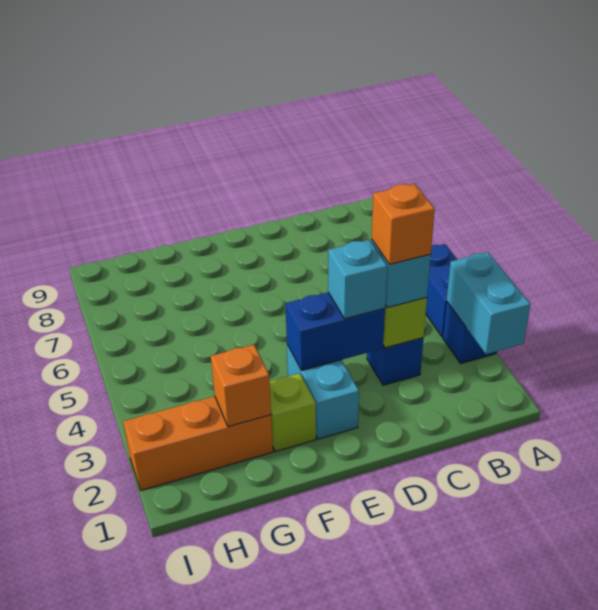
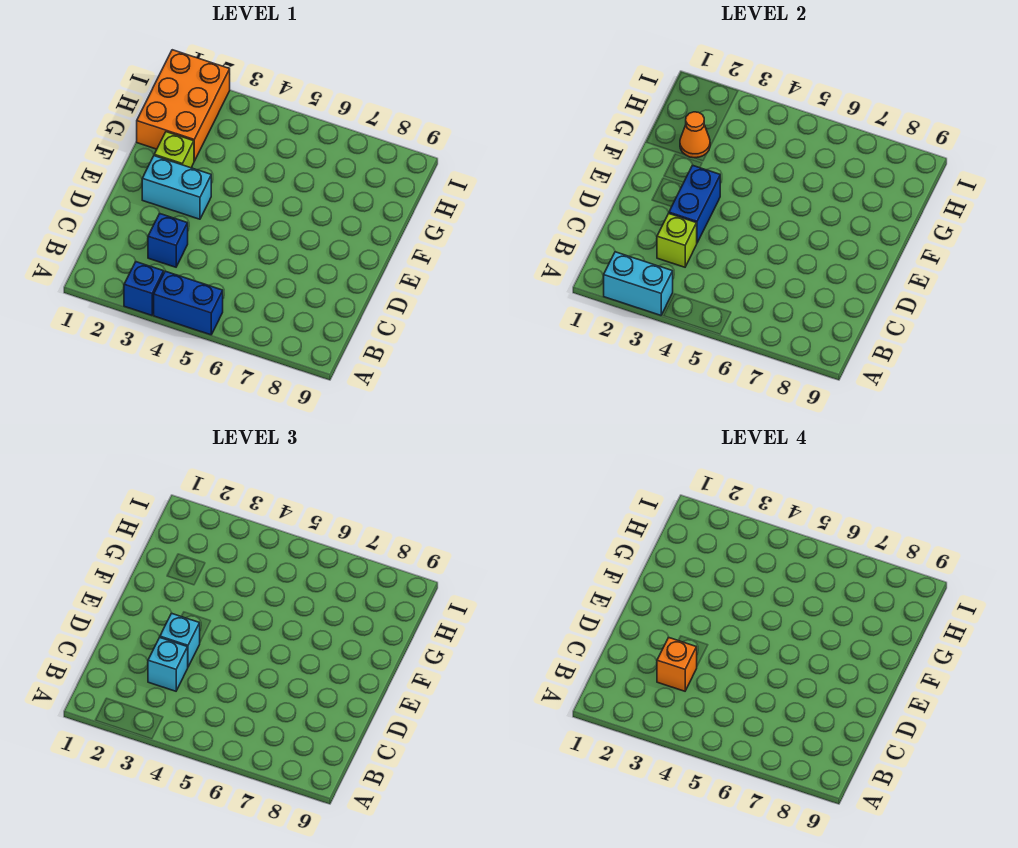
orange brick G2:I2 level 1 -> orange brick G1:I2 level 1
orange brick G2 level 2 -> orange cone G2 level 2

